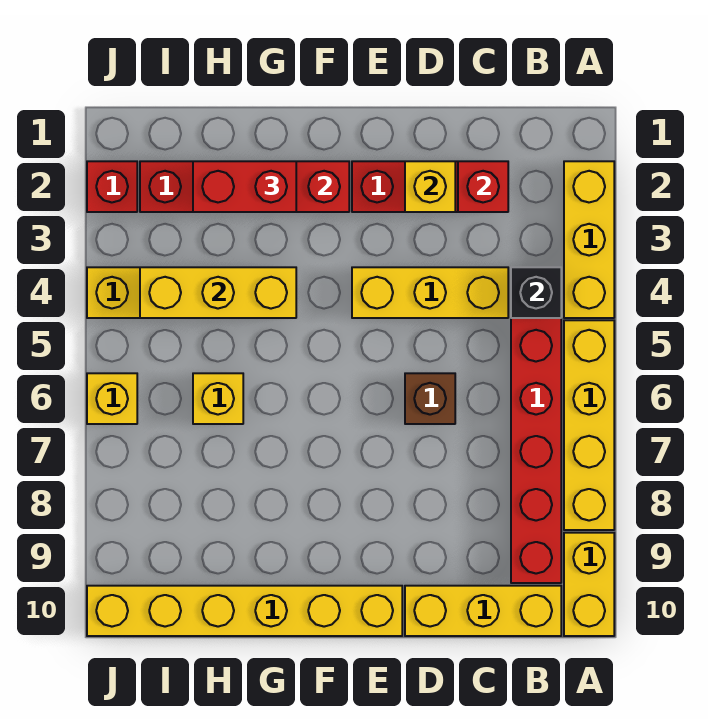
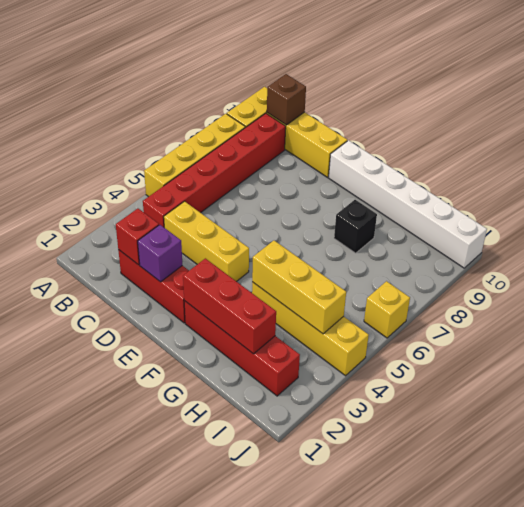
yellow brick A2:A4 level 1 -> none
black brick B4 level 2 -> black brick G8 level 1
yellow brick D2 level 2 -> purple brick D2 level 2
brown brick D6 level 1 -> brown brick B10 level 2
yellow brick E10:J10 level 1 -> white brick E10:J10 level 1
red brick G2:H2 level 3 -> none
yellow brick H6 level 1 -> none
red brick J2 level 1 -> none

